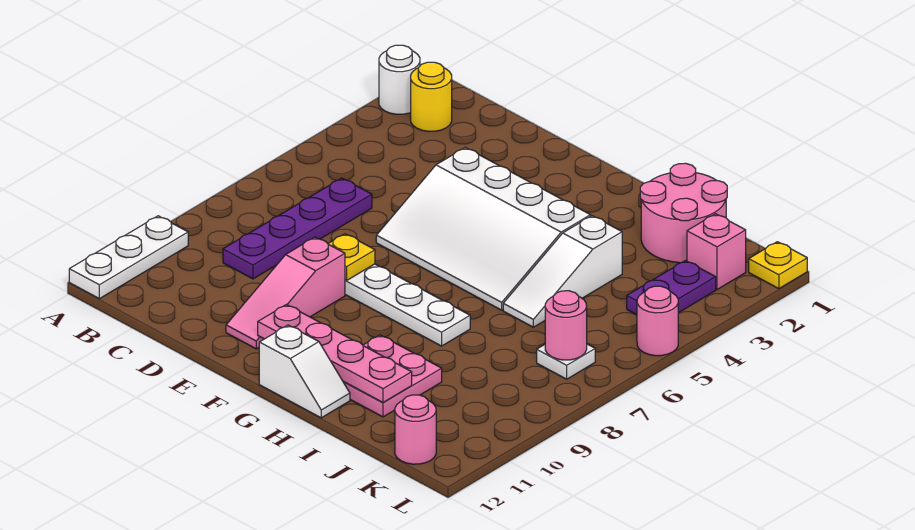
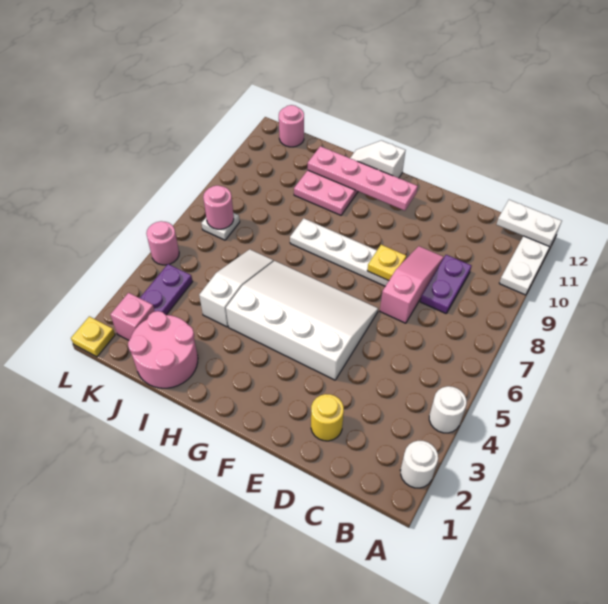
none -> white round brick A4 level 1
none -> white plate A12:B12 level 2
yellow round brick B2 level 1 -> yellow round brick D2 level 1
purple plate C6:C9 level 1 -> purple plate C8:C9 level 1
pink slope E9:E11 level 1 top 9 -> pink slope D7:D9 level 1 top 7

